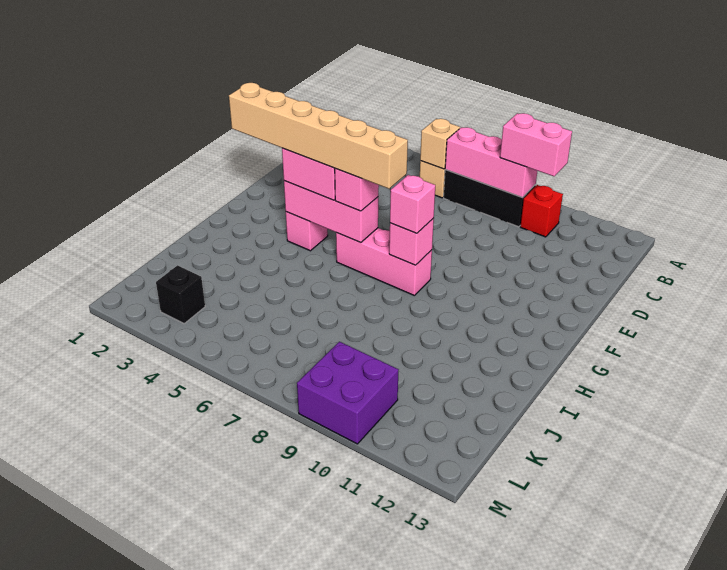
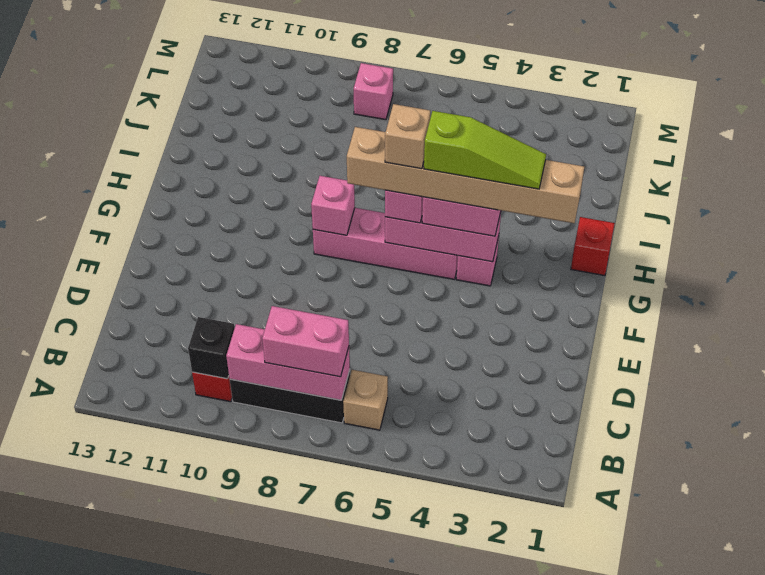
tan brick B6 level 2 -> tan brick G6 level 5
pink brick B9:B10 level 3 -> pink brick B7:B8 level 3
none -> lime slope G3:G5 level 5 top 5
pink brick G6:G8 level 1 -> pink brick G5:G8 level 1
pink brick G8 level 3 -> pink brick L8 level 1
none -> red brick H1 level 1
black brick L3 level 1 -> black brick B10 level 2
purple brick L9:M10 level 1 -> none

